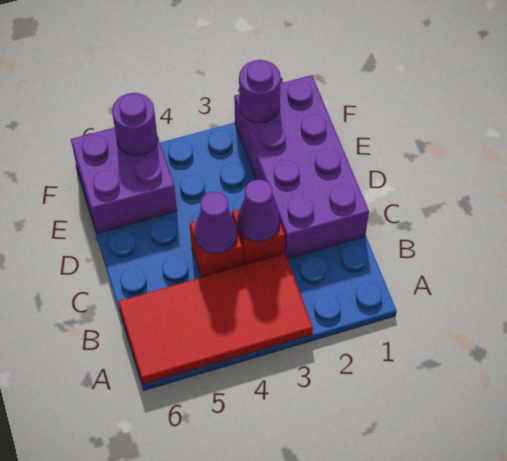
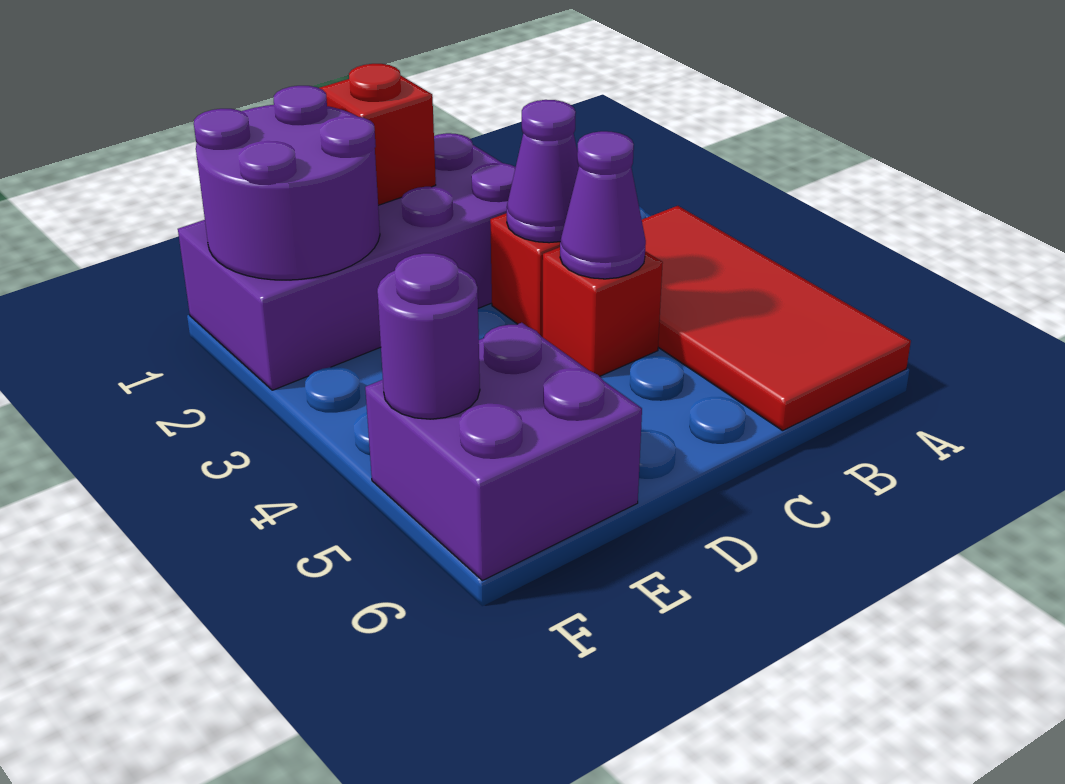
none -> red brick D1 level 2
purple round brick F2 level 2 -> purple round brick E1:F2 level 2

